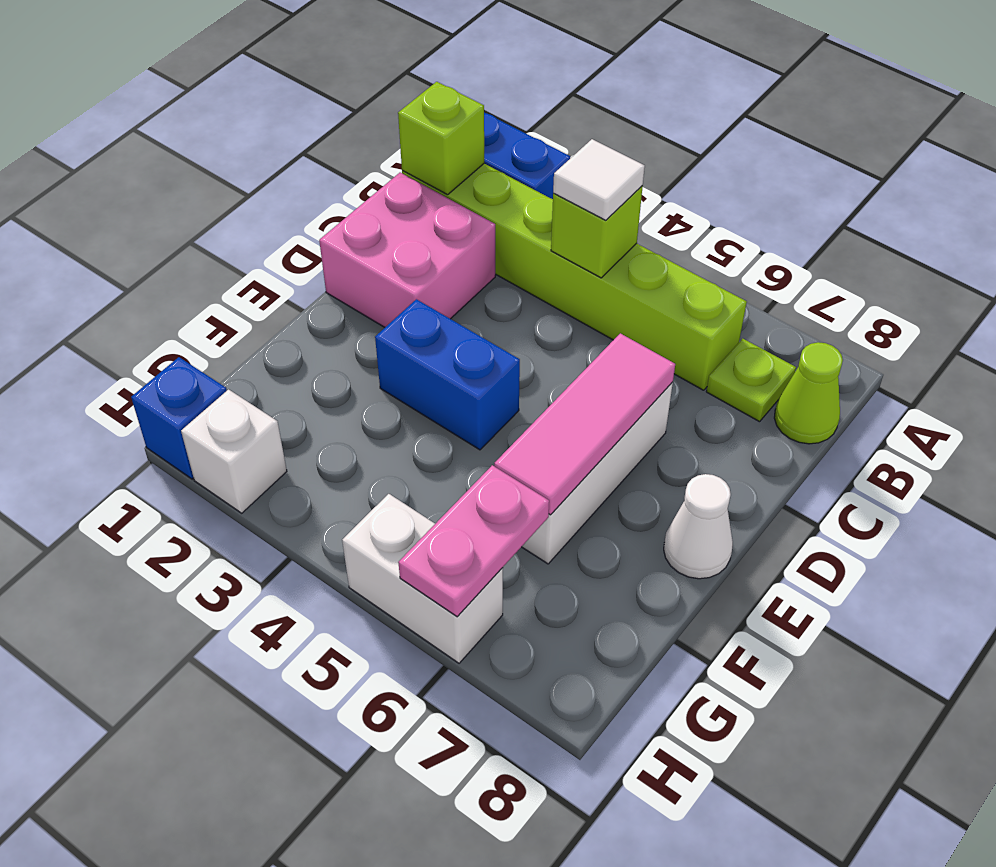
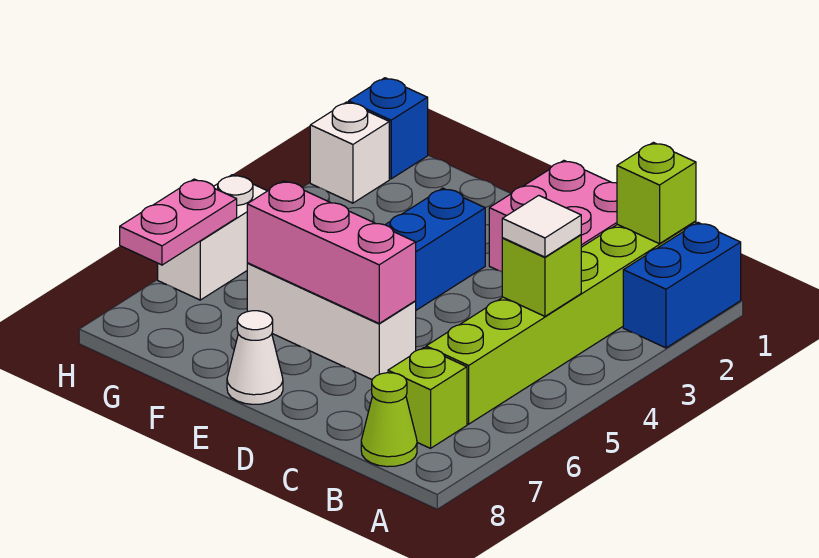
lime plate B7 level 1 -> lime brick B7 level 1
pink tile D6:F6 level 2 -> pink brick D6:F6 level 2
pink plate G6:H6 level 2 -> pink plate H6:H7 level 2

